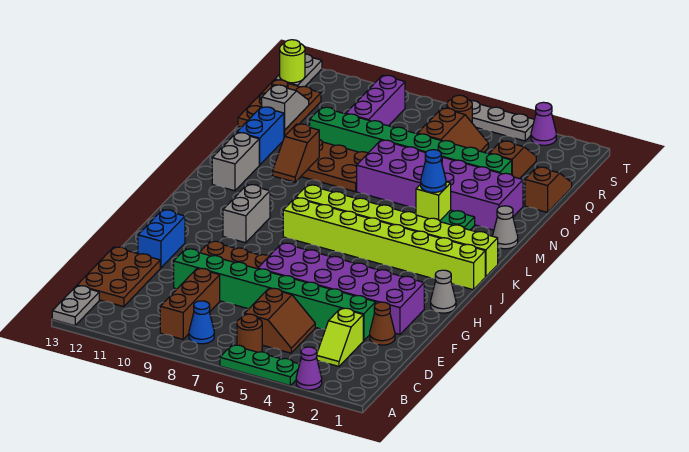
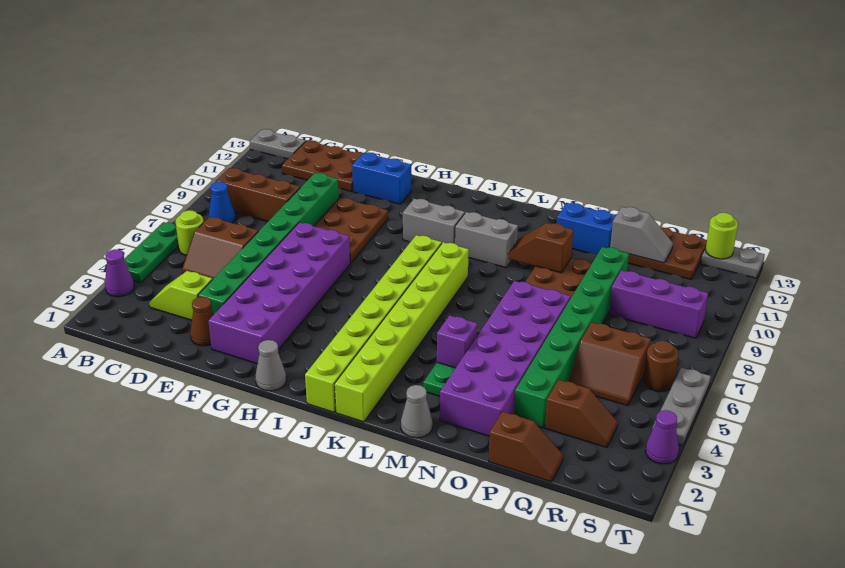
brown round brick B6 level 1 -> lime round brick B6 level 1
grey brick L12:M12 level 1 -> grey brick K10:L10 level 1
lime brick M4 level 2 -> purple brick M4 level 2
blue cone M4 level 3 -> none

